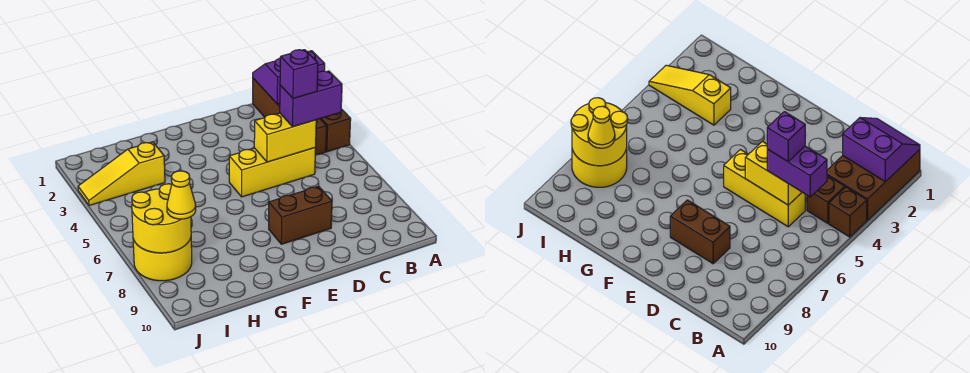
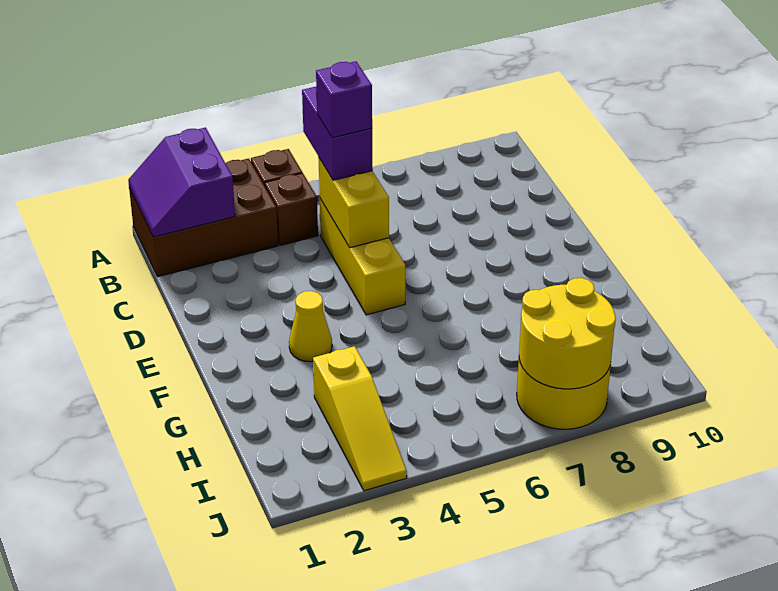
brown brick D8:E8 level 1 -> none
yellow cone I8 level 3 -> yellow cone F3 level 1

